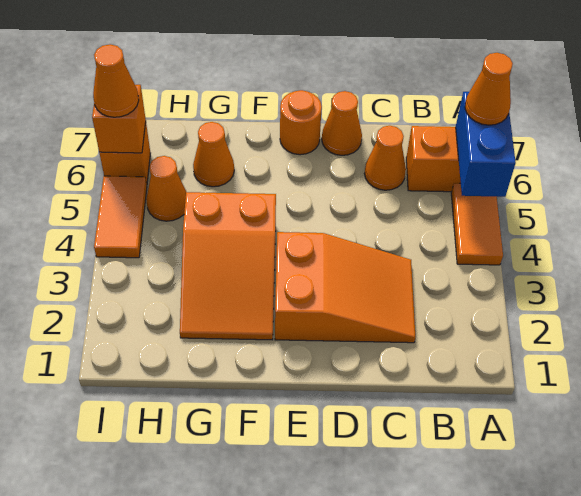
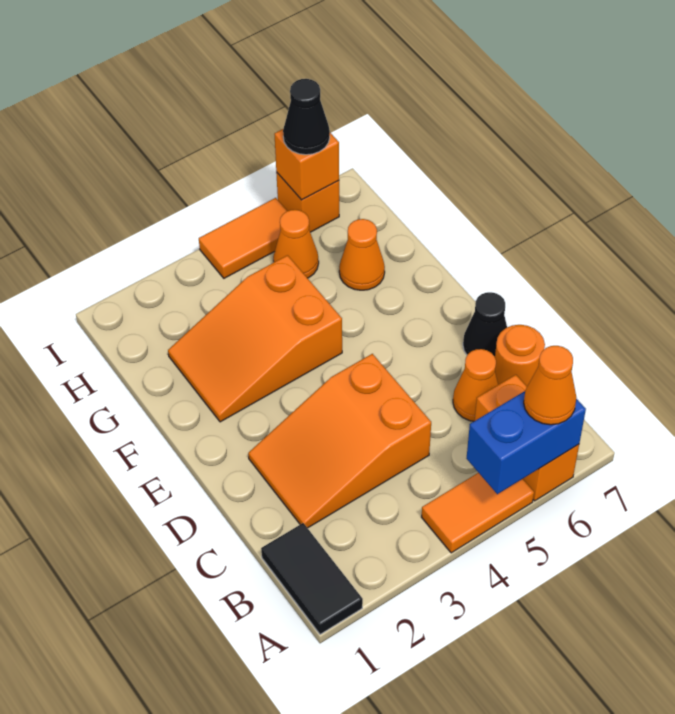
none -> black tile A1:B1 level 1
orange slope C2:E3 level 1 top E -> orange slope C2:D4 level 1 top 4
orange cone D7 level 1 -> black cone D7 level 1
orange round brick E7 level 1 -> orange round brick C7 level 1
orange cone I6 level 3 -> black cone I6 level 3

